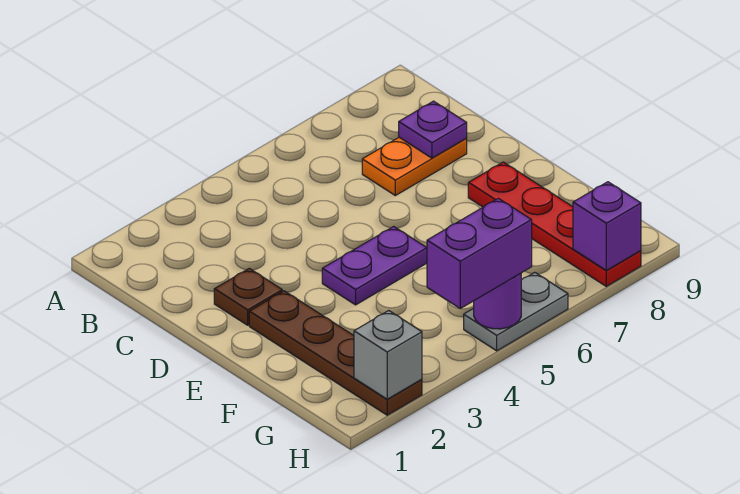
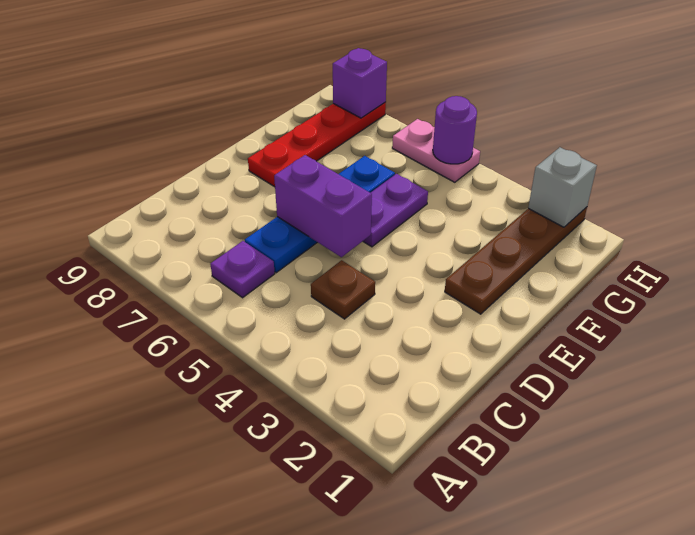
none -> blue plate C6:F6 level 1
orange plate C7:C8 level 1 -> none
purple plate C8 level 2 -> purple plate B6 level 1
brown plate D2 level 1 -> brown plate C4 level 1
purple plate E4:E5 level 1 -> purple plate E5:F5 level 1
purple brick H4:H5 level 3 -> purple brick D5:D6 level 2
grey plate H5:H6 level 1 -> pink plate H5:H6 level 1

